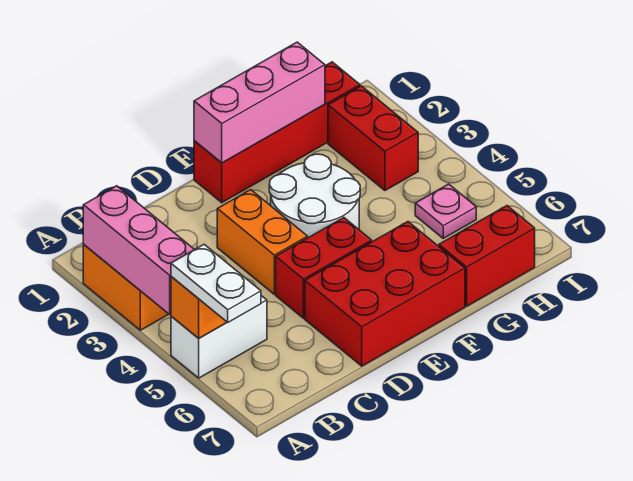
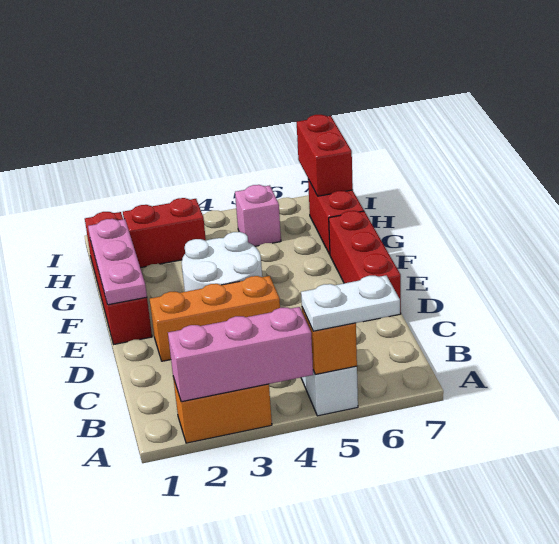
orange brick D3:D4 level 1 -> orange brick D2:D4 level 1
red brick D5:E5 level 1 -> red brick H7:I7 level 2
red brick D6:F7 level 1 -> red brick D7:F7 level 1
pink brick E1:G1 level 2 -> pink plate E1:G1 level 2
pink plate H5 level 1 -> pink brick H5 level 1

